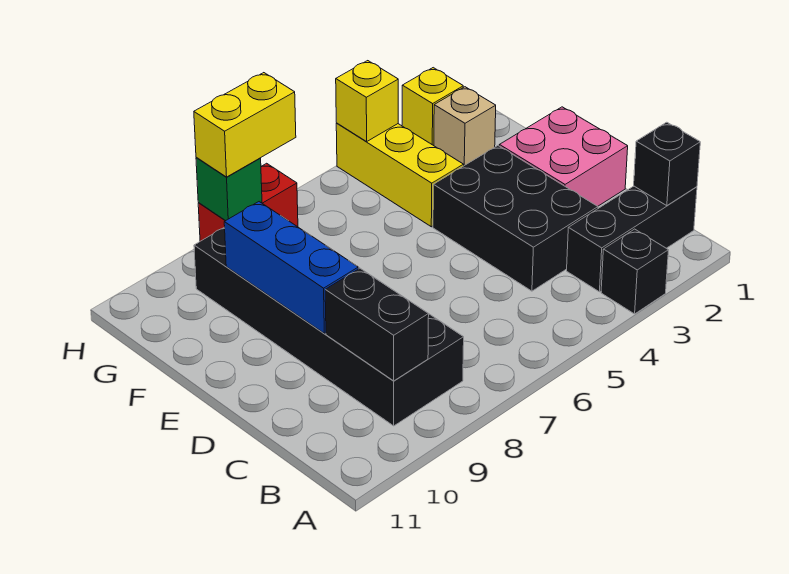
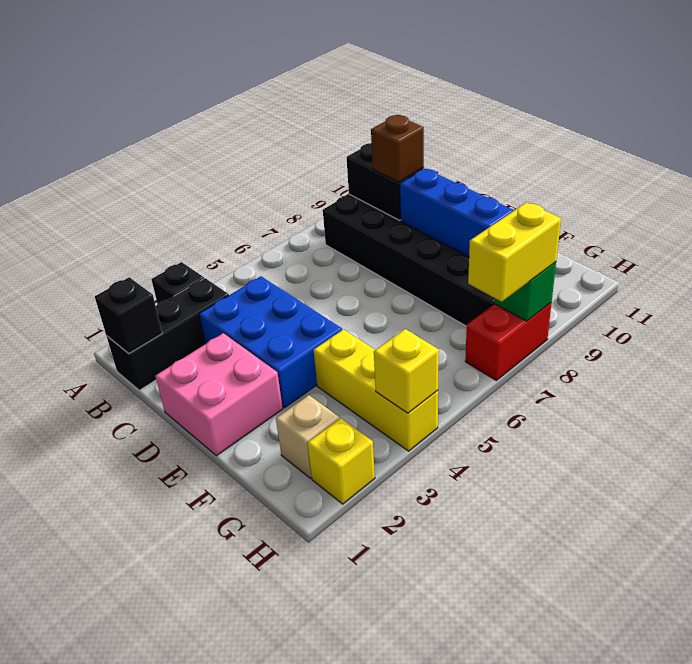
black brick C3:E4 level 1 -> blue brick C3:E4 level 1
none -> brown brick C9 level 3

